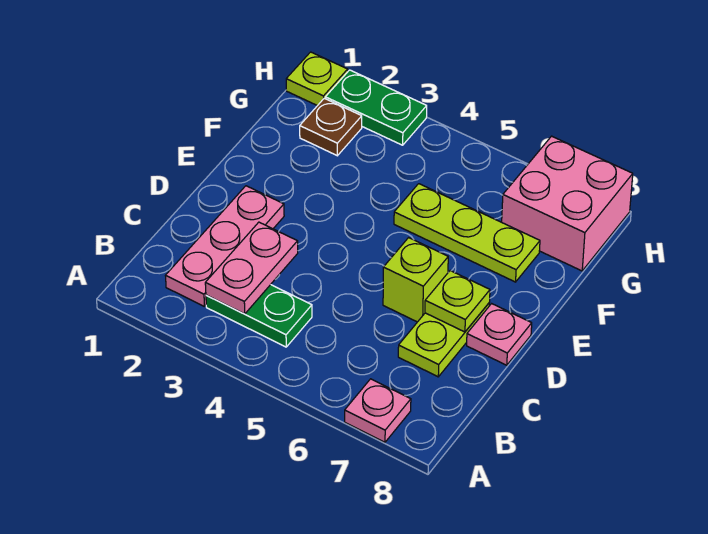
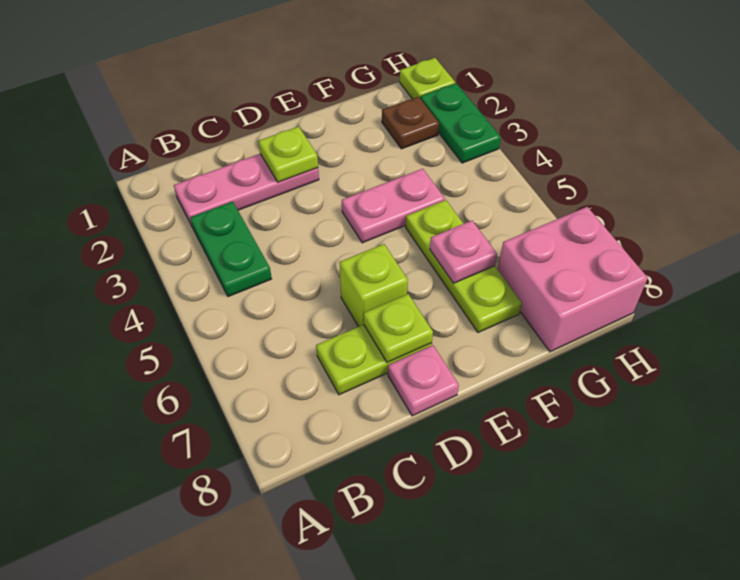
pink plate A7 level 1 -> pink plate F6 level 2
pink plate B3:C3 level 2 -> pink plate E4:F4 level 1
none -> lime plate D2 level 2

